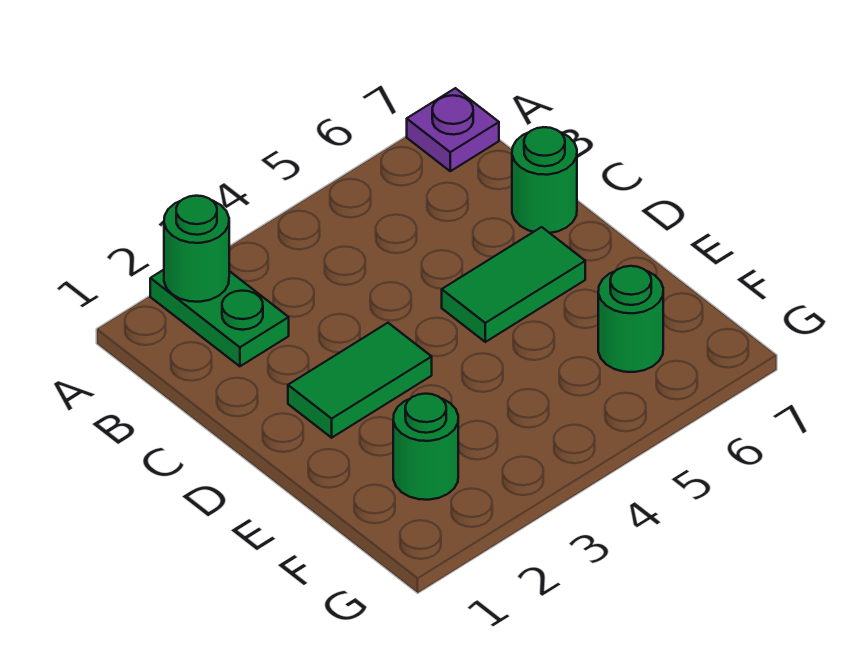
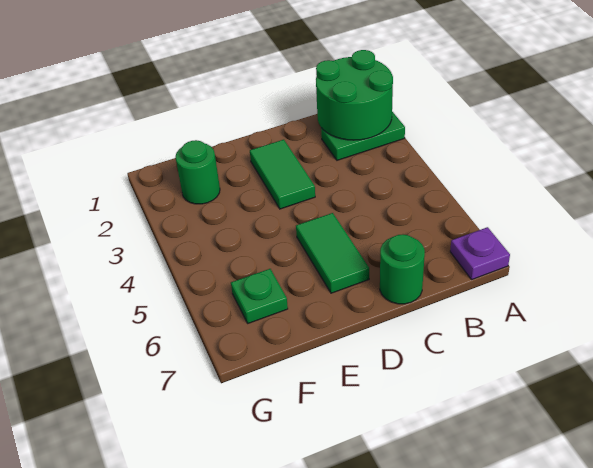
green round brick A2 level 2 -> green round brick A1:B2 level 2
green round brick F6 level 1 -> green plate F6 level 1

